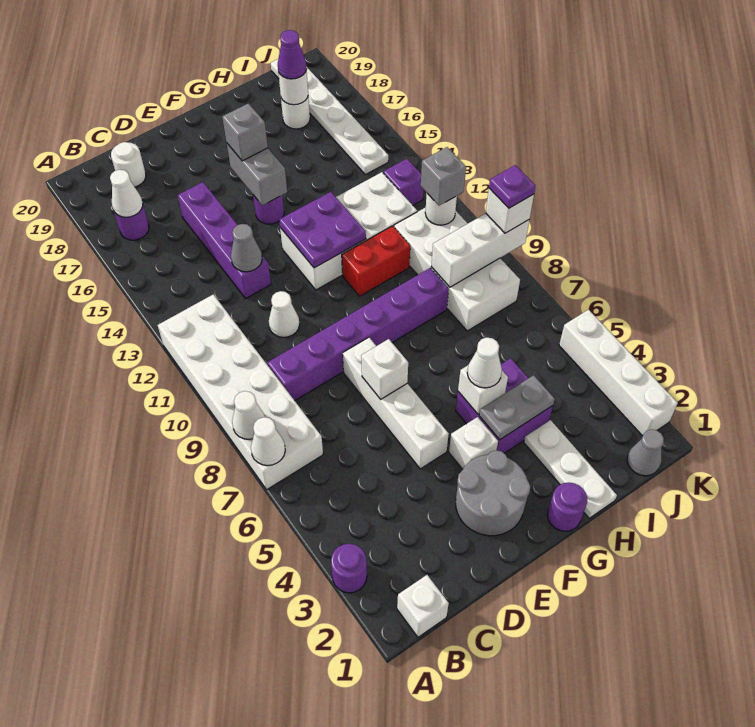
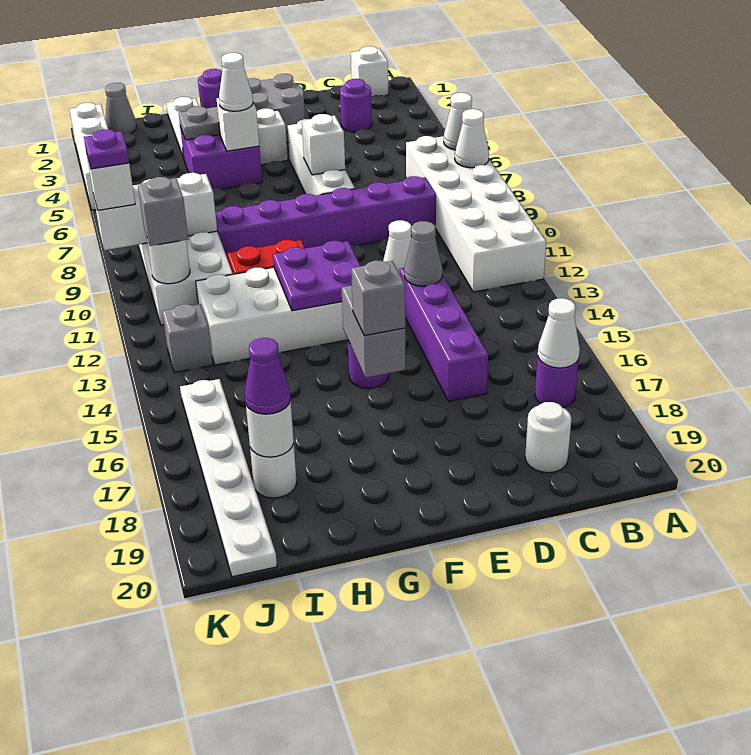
purple round brick A3 level 1 -> purple round brick C3 level 1
purple brick J13 level 1 -> grey brick J13 level 1

